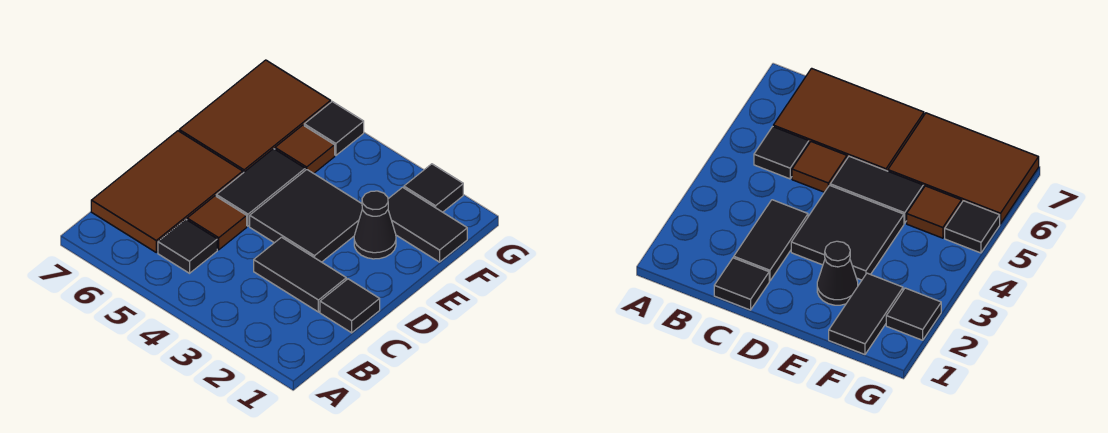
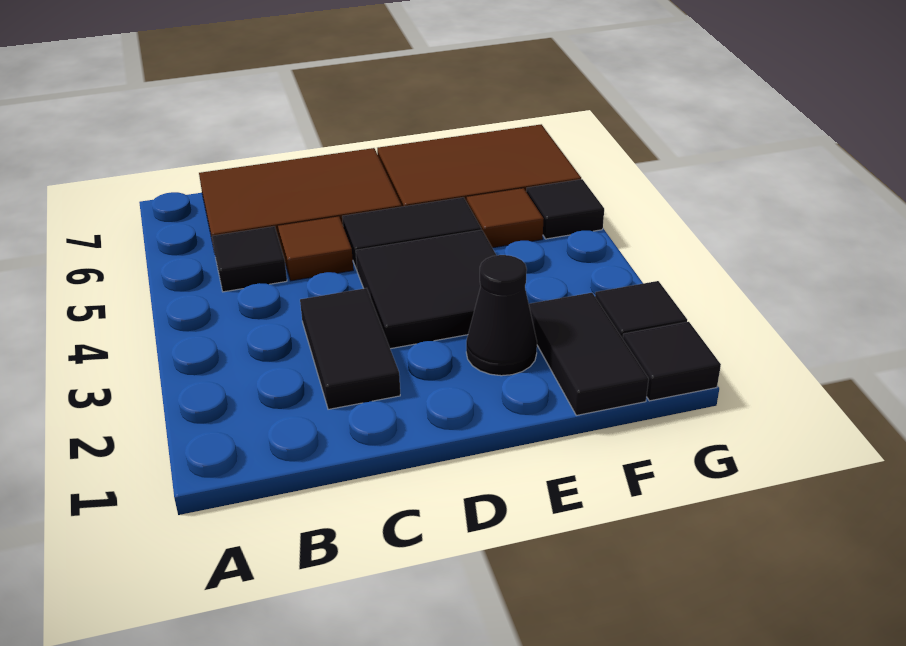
black tile C1 level 1 -> black tile G1 level 1

